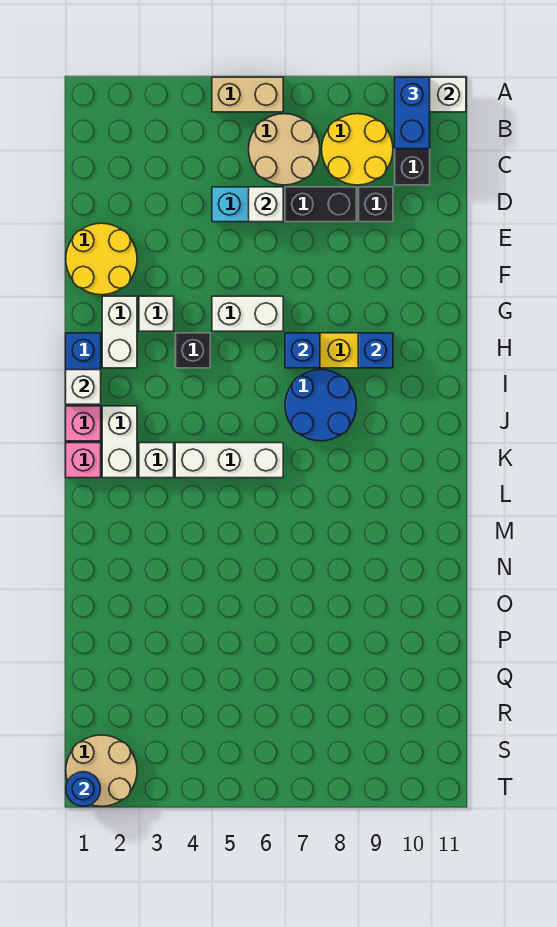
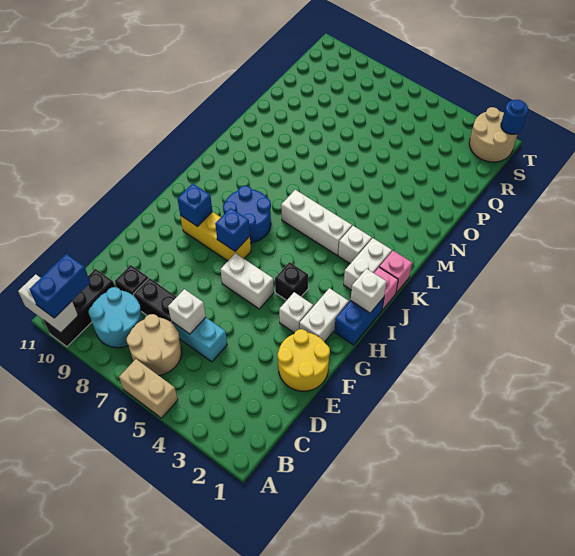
yellow round brick B8:C9 level 1 -> cyan round brick B8:C9 level 1

